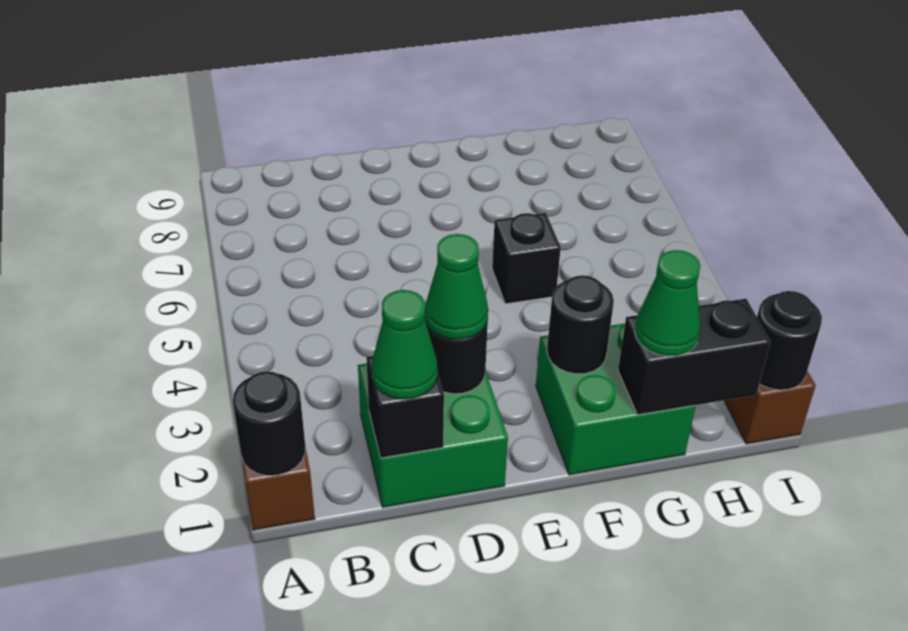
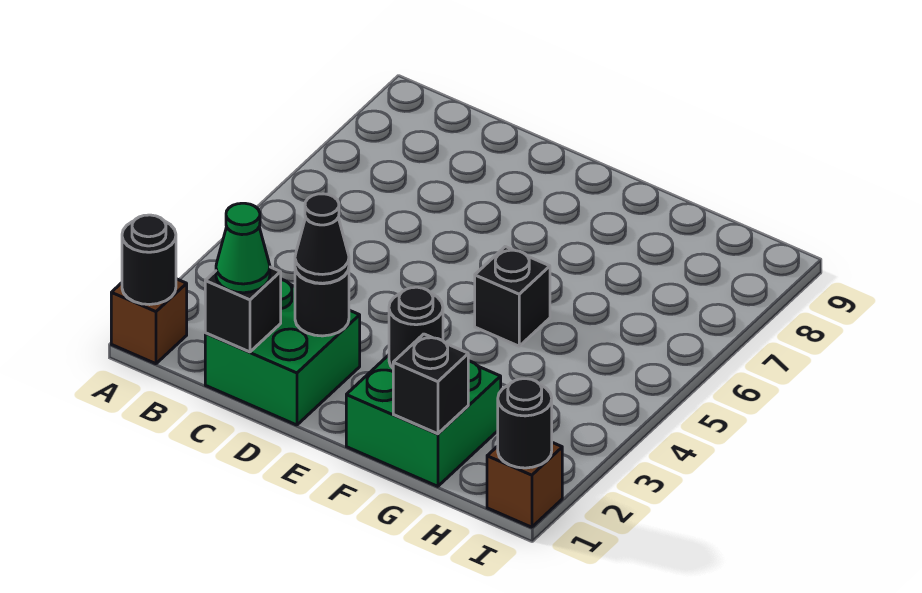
green cone D2 level 3 -> black cone D2 level 3
black brick G1:H1 level 2 -> black brick G1 level 2
green cone G1 level 3 -> none

